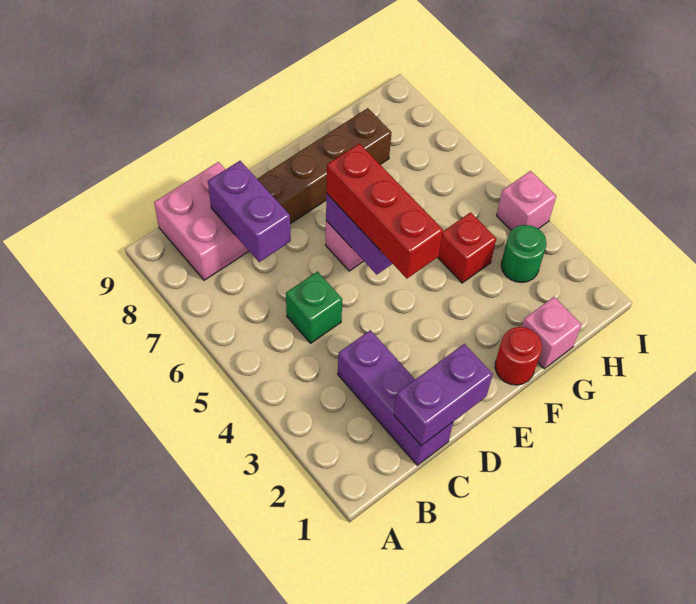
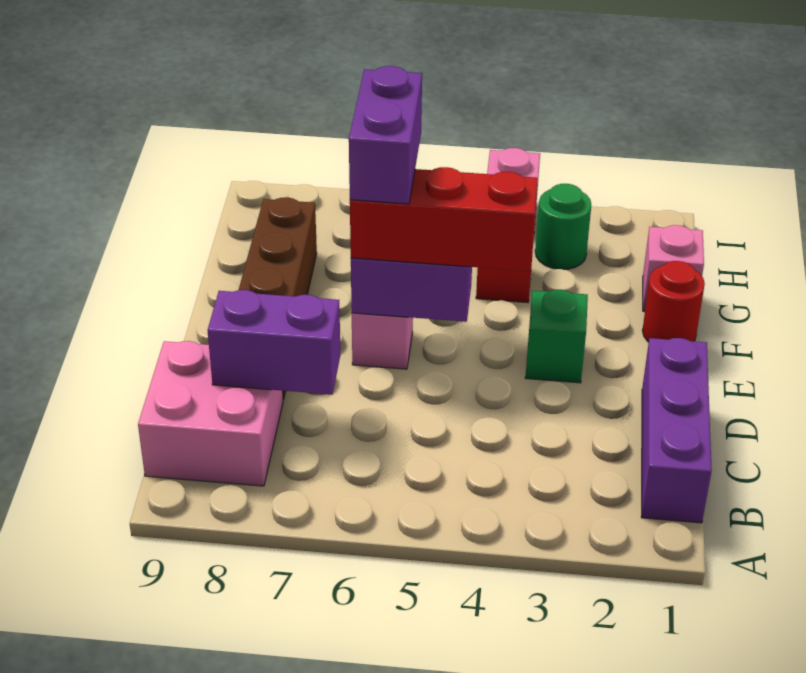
purple brick C1:C3 level 1 -> purple brick B1:D1 level 1
purple brick C1:D1 level 2 -> purple brick E6:F6 level 4
green brick C5 level 1 -> green brick E3 level 1

